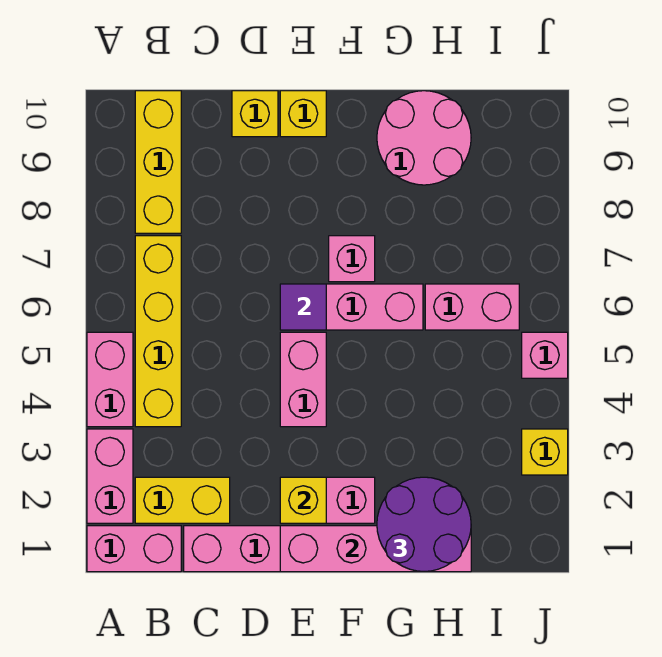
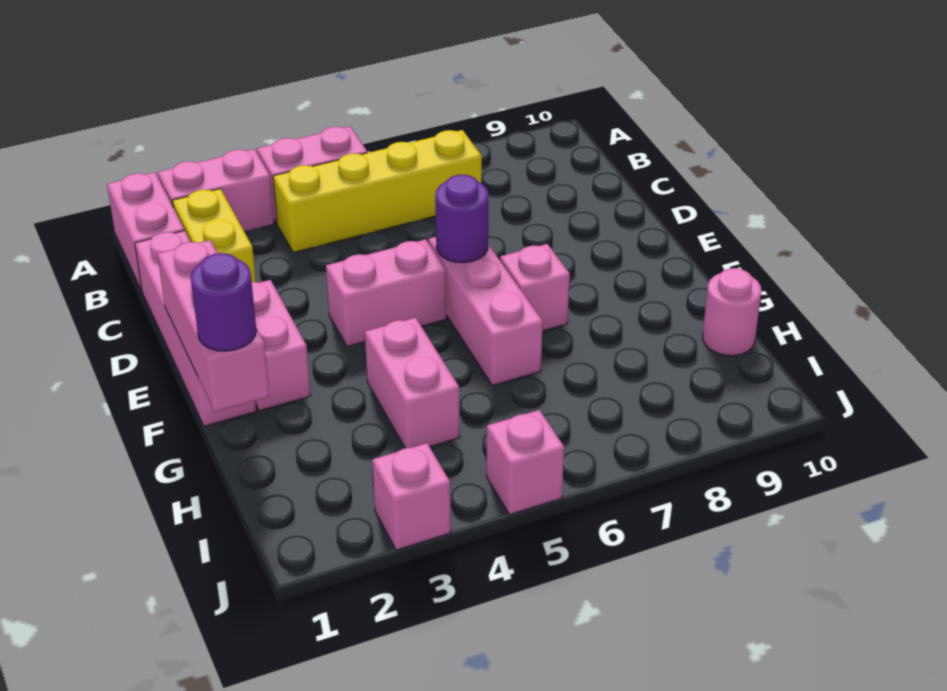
yellow brick B8:B10 level 1 -> none
yellow brick D10 level 1 -> none
pink brick E1:H1 level 2 -> pink brick E1:G1 level 2
yellow brick E2 level 2 -> none
purple tile E6 level 2 -> purple round brick E6 level 2
yellow brick E10 level 1 -> none
purple round brick G1:H2 level 3 -> purple round brick G1 level 3
pink round brick G9:H10 level 1 -> pink round brick H10 level 1
pink brick H6:I6 level 1 -> pink brick G4:H4 level 1
yellow brick J3 level 1 -> pink brick J3 level 1

